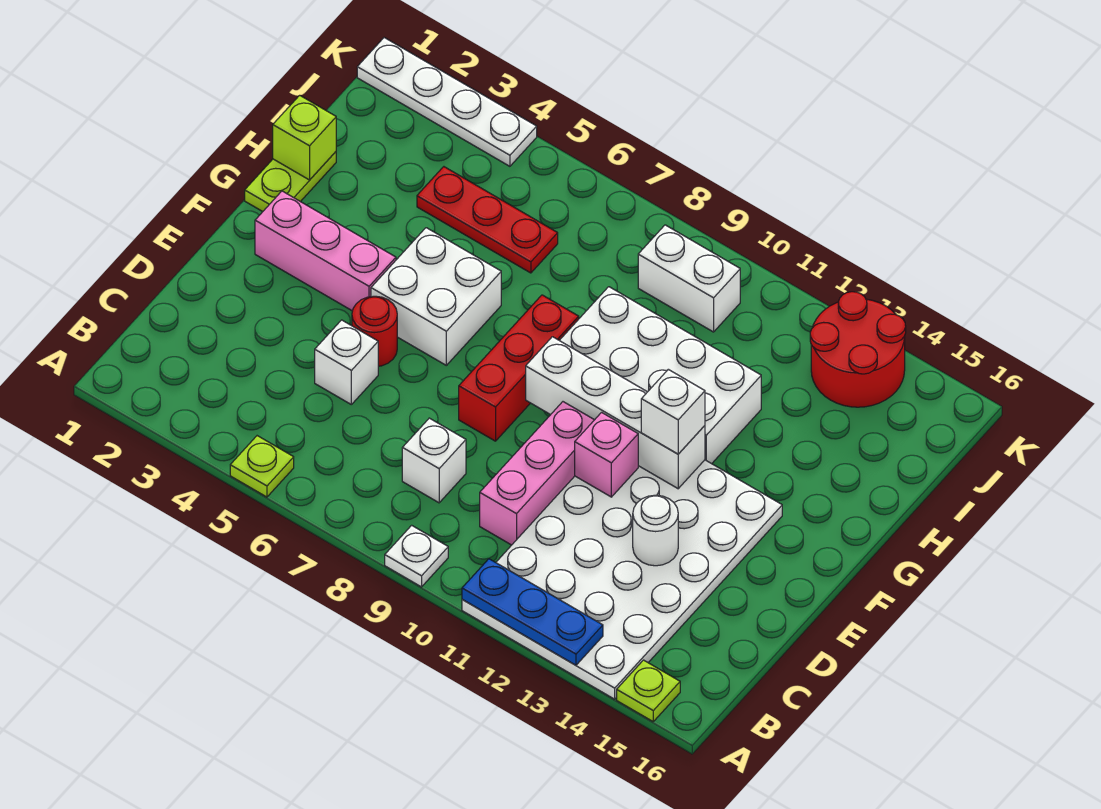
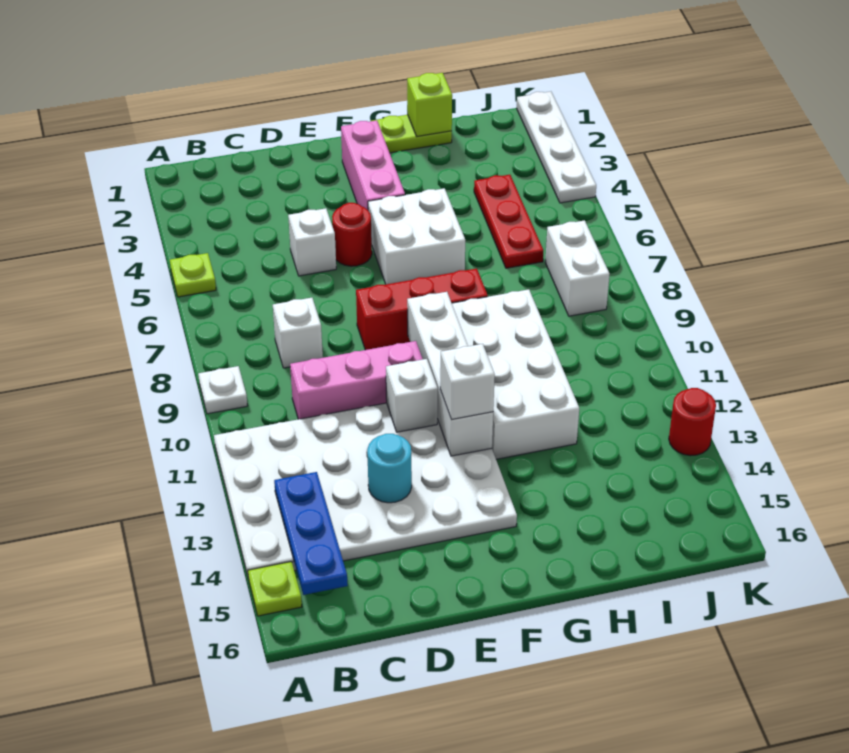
blue plate A11:A13 level 2 -> blue plate B13:B15 level 2
white round brick D13 level 2 -> cyan round brick D13 level 2
pink brick E11 level 2 -> white brick E11 level 2
white brick J9:J10 level 1 -> white brick J7:J8 level 1
red round brick J13:K14 level 1 -> red round brick K13 level 1

